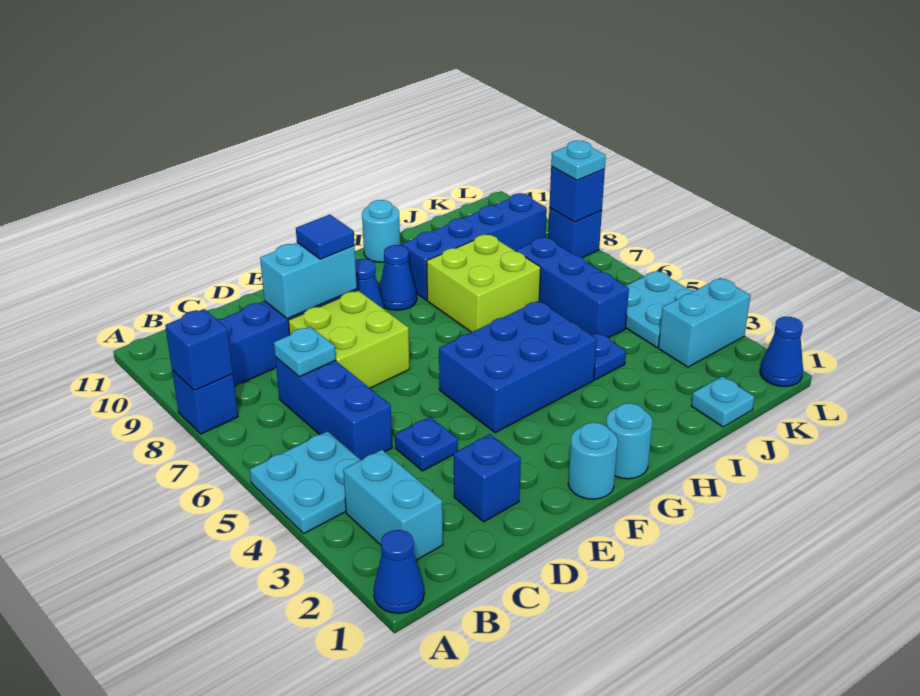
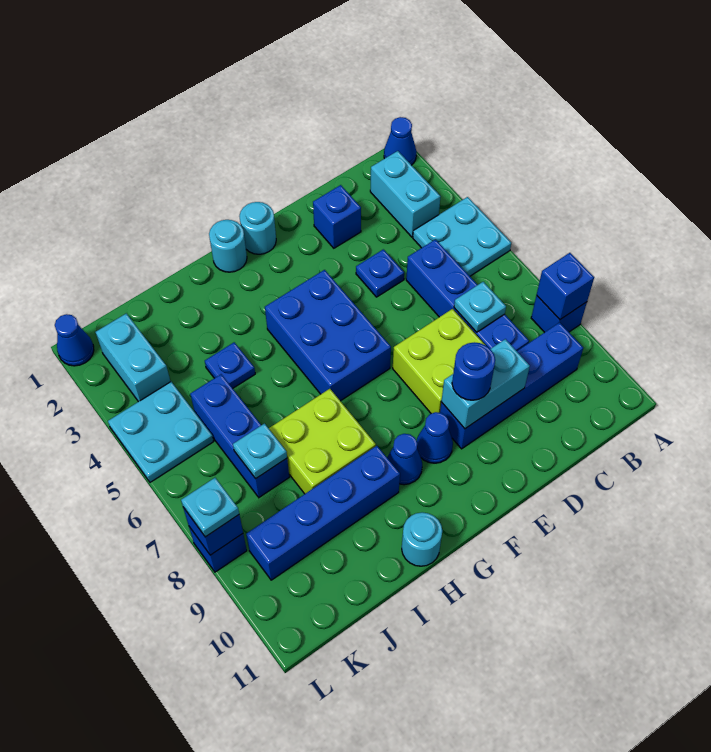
blue brick C5:C7 level 1 -> blue brick C5:C8 level 1
blue tile E9 level 3 -> blue round brick E9 level 3
blue brick F4:H5 level 1 -> blue brick F4:G6 level 1
cyan plate J1 level 1 -> cyan plate J7 level 2
cyan brick K3:L3 level 1 -> cyan brick K2:K3 level 1

